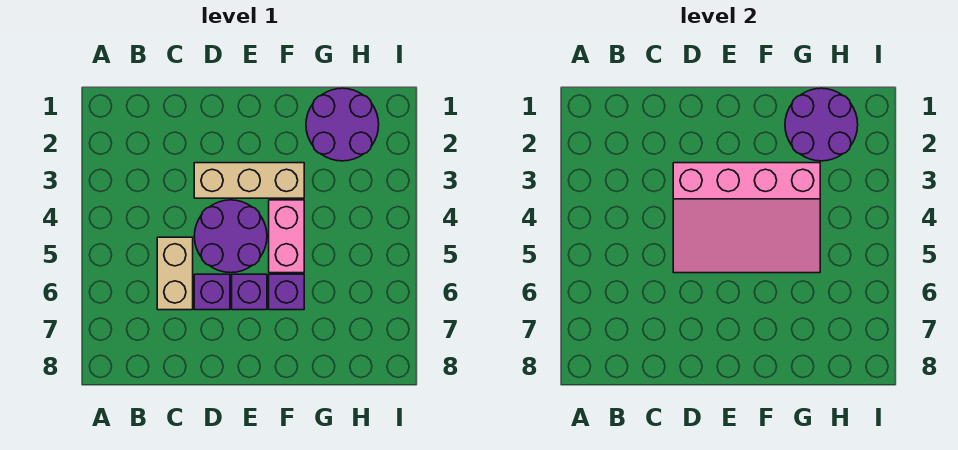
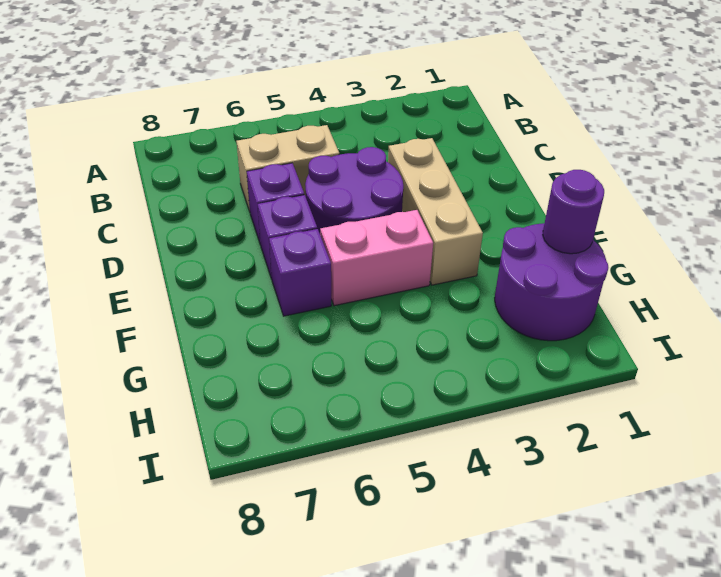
pink slope D3:G5 level 2 top 3 -> none
purple round brick G1:H2 level 2 -> purple round brick G1 level 2

